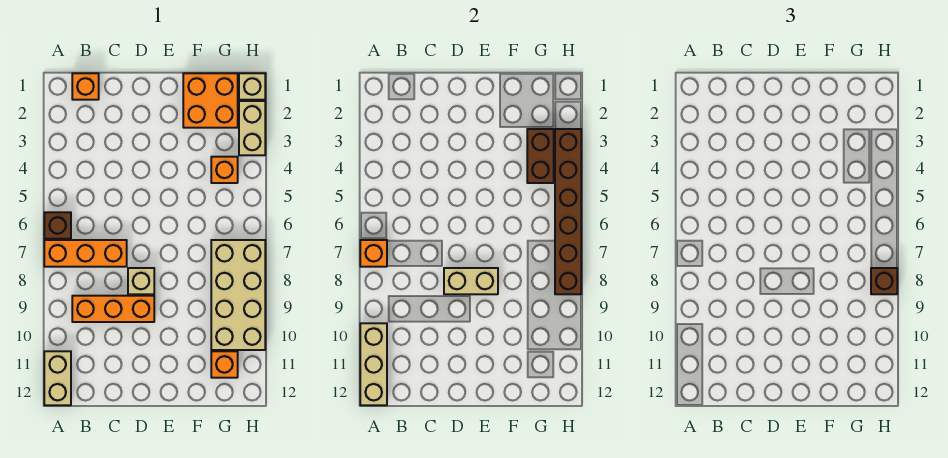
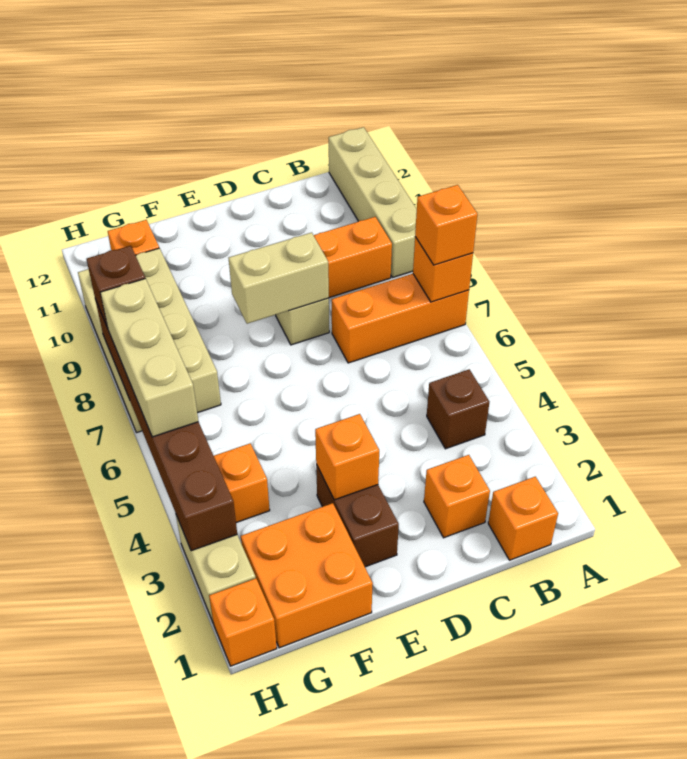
brown brick A6 level 1 -> brown brick B4 level 1
none -> orange brick A7 level 3
tan brick A10:A12 level 2 -> tan brick H5:H7 level 3
tan brick A11:A12 level 1 -> tan brick A9:A12 level 1
none -> orange brick C2 level 1
none -> orange brick E3 level 2
brown brick G3:G4 level 2 -> brown brick E2:E3 level 1
tan brick H1 level 1 -> orange brick H1 level 1

